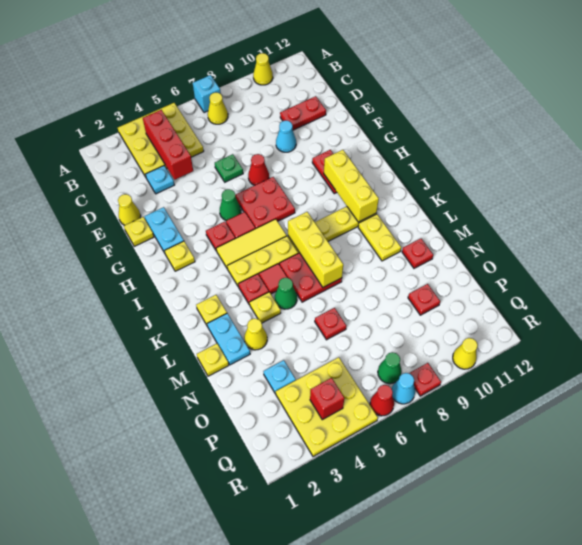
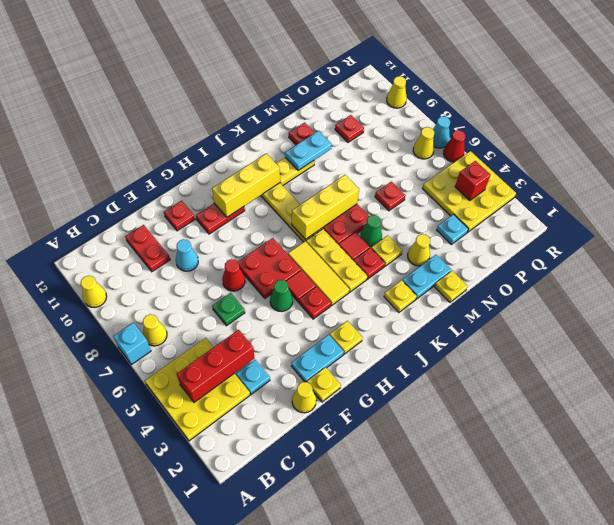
none -> cyan plate L10:M10 level 2
green cone Q7 level 1 -> yellow cone Q7 level 1
red plate R8 level 1 -> red plate F11 level 1

